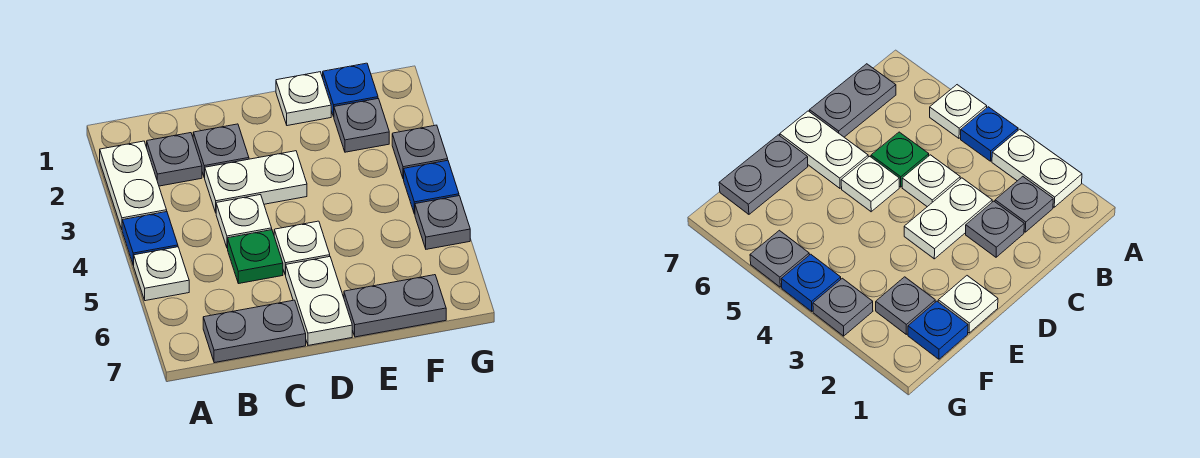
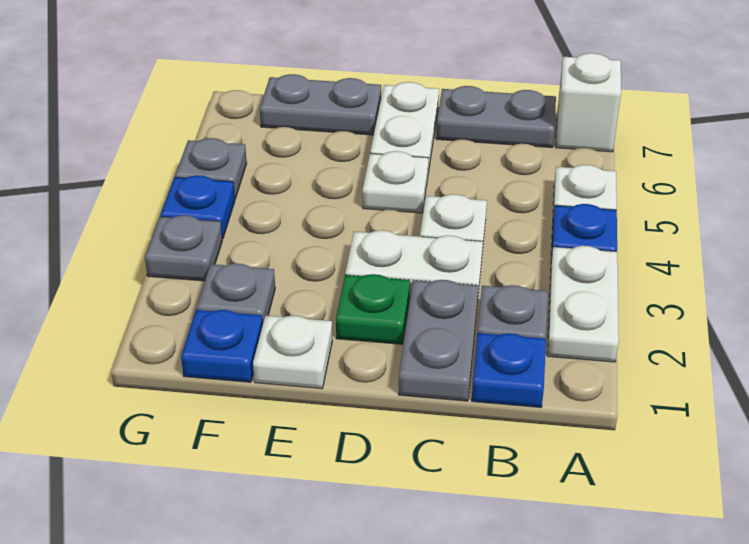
none -> white brick A7 level 1
none -> blue plate B1 level 1
grey plate C2 level 1 -> grey plate C1:C2 level 1
green plate C5 level 1 -> green plate D2 level 1

